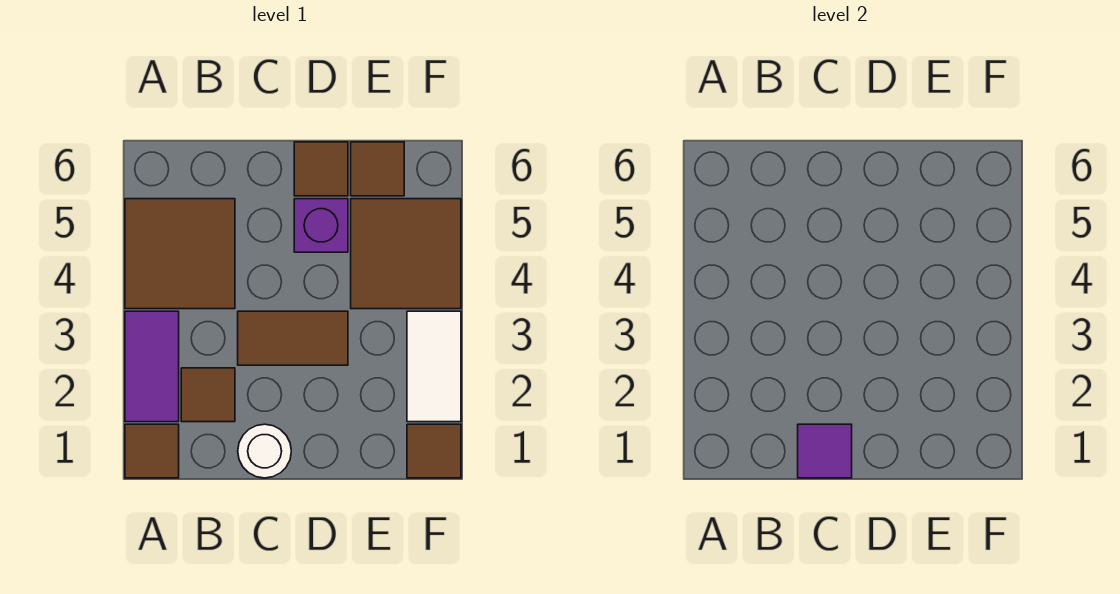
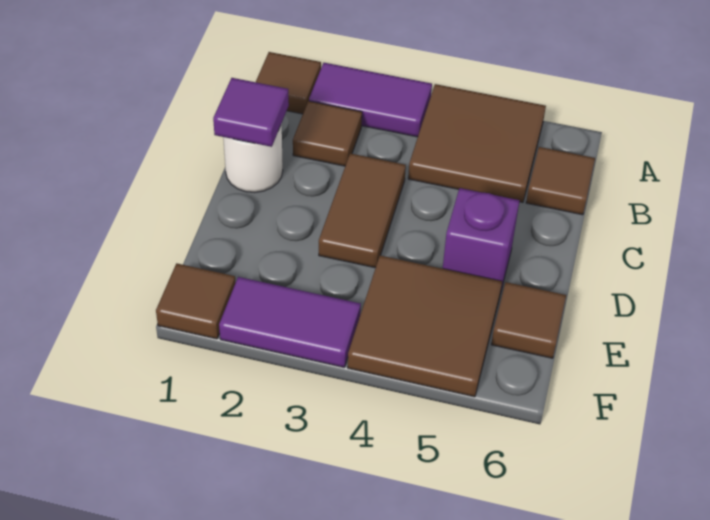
brown tile D6 level 1 -> brown tile B6 level 1
white tile F2:F3 level 1 -> purple tile F2:F3 level 1

